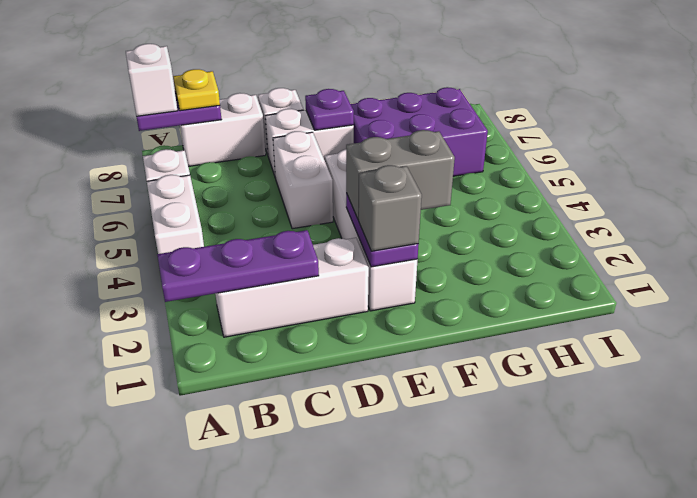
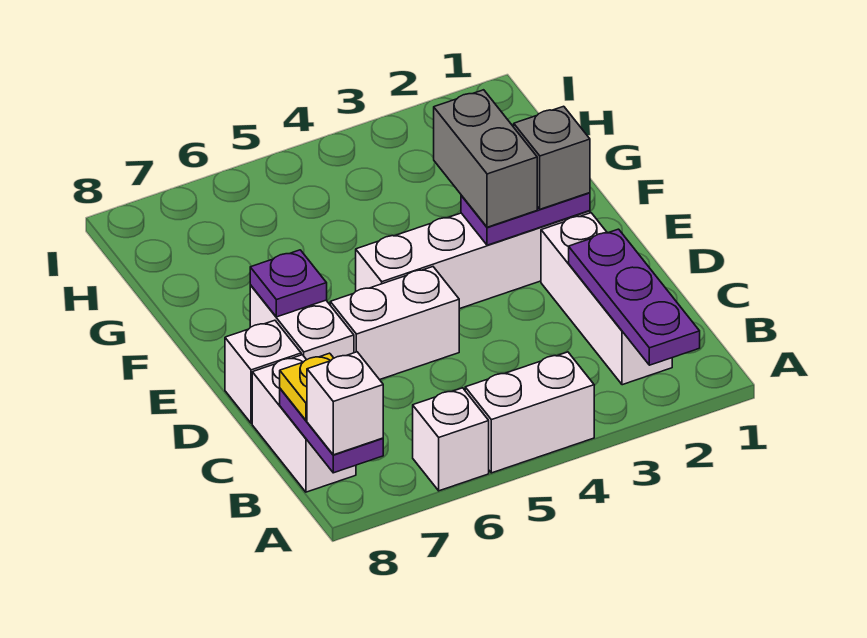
purple brick F6:H7 level 1 -> none

